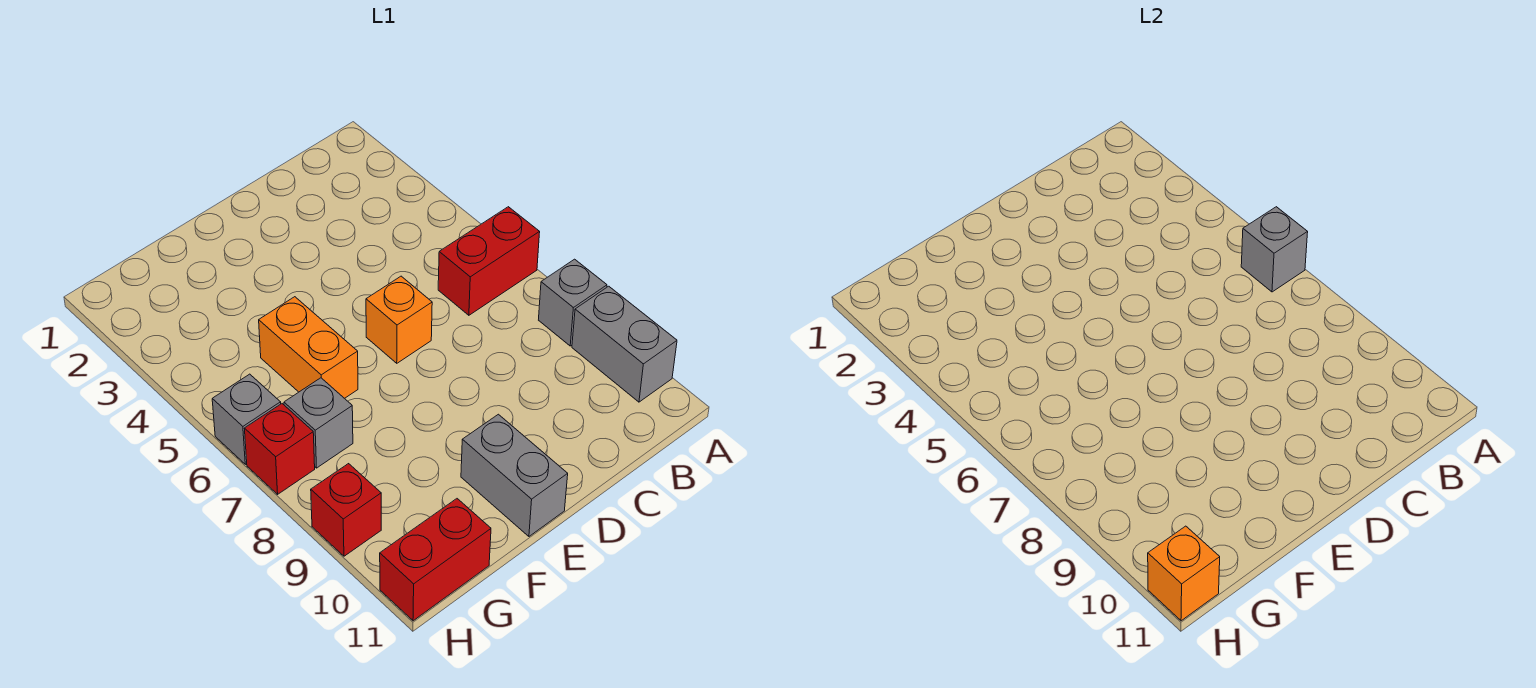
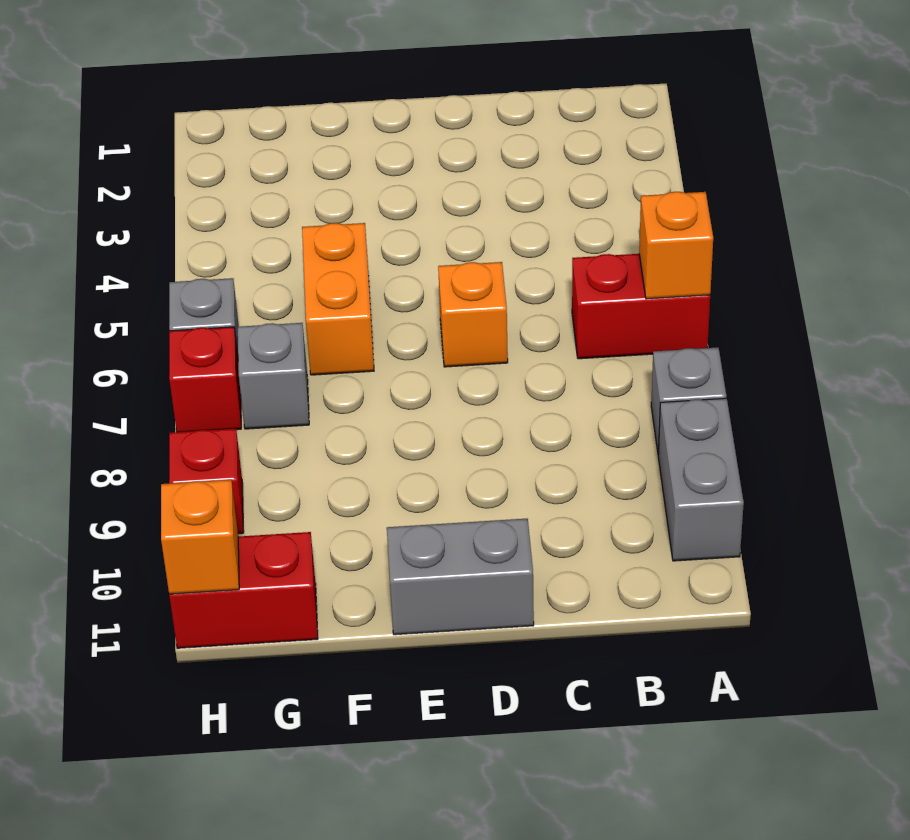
grey brick A6 level 2 -> orange brick A6 level 2
grey brick E10:E11 level 1 -> grey brick D11:E11 level 1

